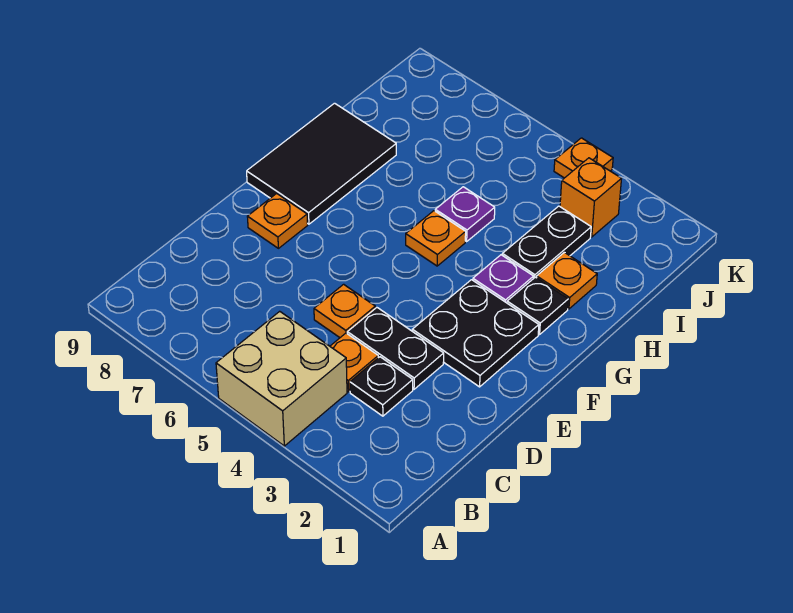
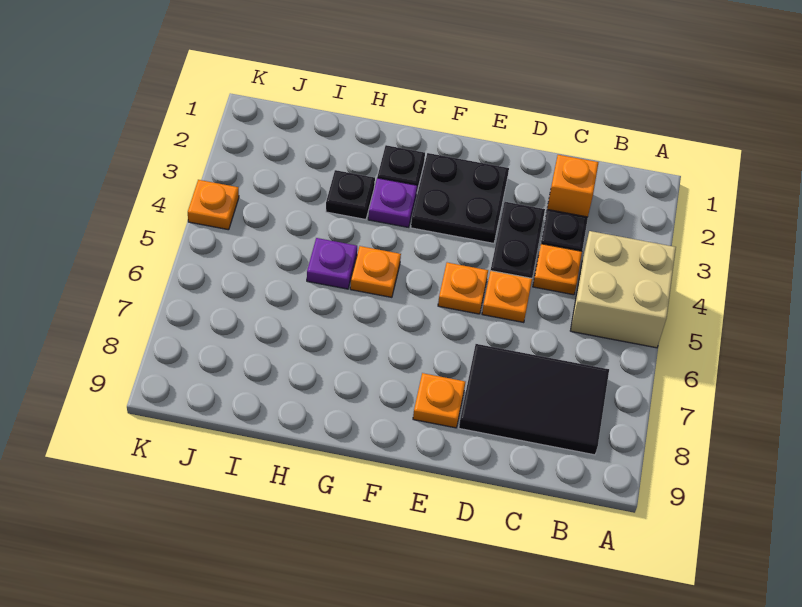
black tile F8:H9 level 1 -> black tile B7:D8 level 1
orange plate H2 level 1 -> orange plate E5 level 1
black plate H3:I3 level 1 -> black plate H3 level 1
orange brick J3 level 1 -> orange brick C2 level 1

